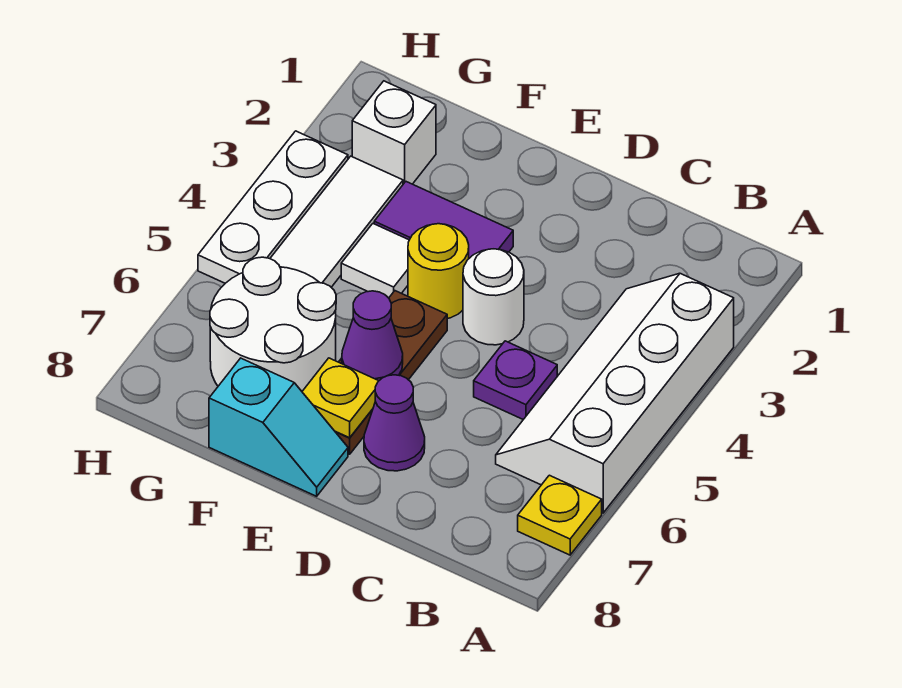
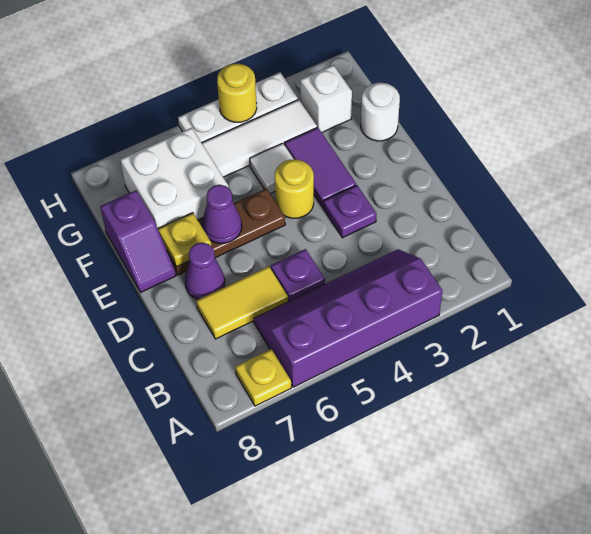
white slope A3:B6 level 1 top A -> purple slope A3:B6 level 1 top A
none -> yellow tile C6:C7 level 1
none -> purple plate D3 level 1
white round brick D4 level 1 -> white round brick F1 level 1
cyan slope E8:F8 level 1 top F -> purple slope E8:F8 level 1 top F
white round brick F6:G7 level 1 -> white brick F6:G7 level 1
none -> yellow round brick H4 level 2

